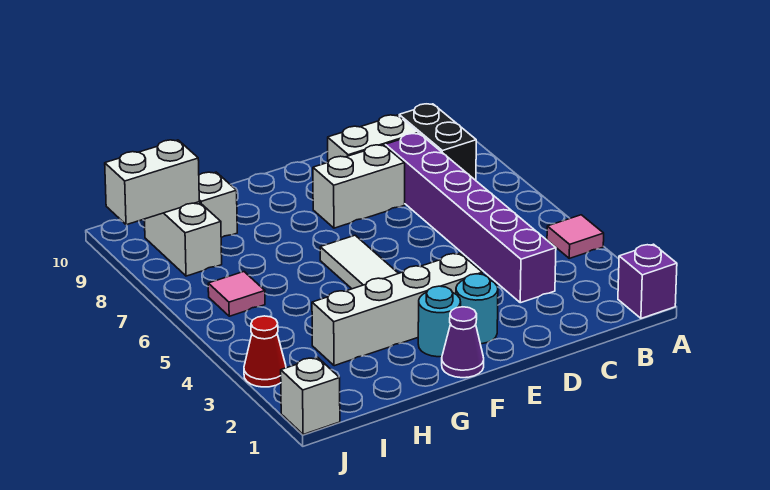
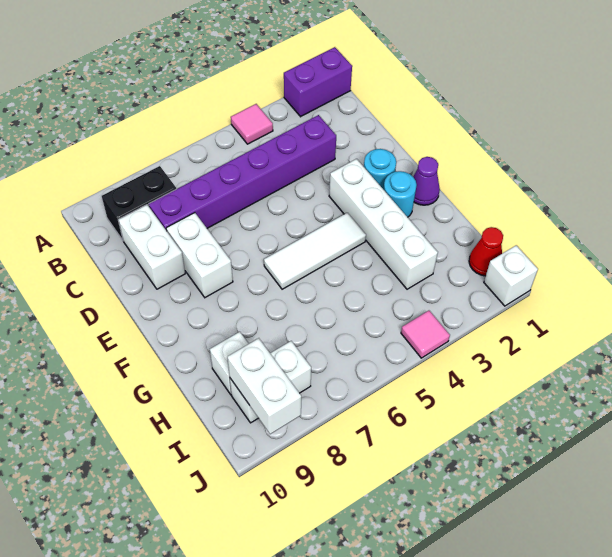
purple brick A1 level 1 -> purple brick A1:A2 level 1
pink tile I6 level 1 -> pink tile J4 level 1
red cone J3 level 1 -> red cone I1 level 1

